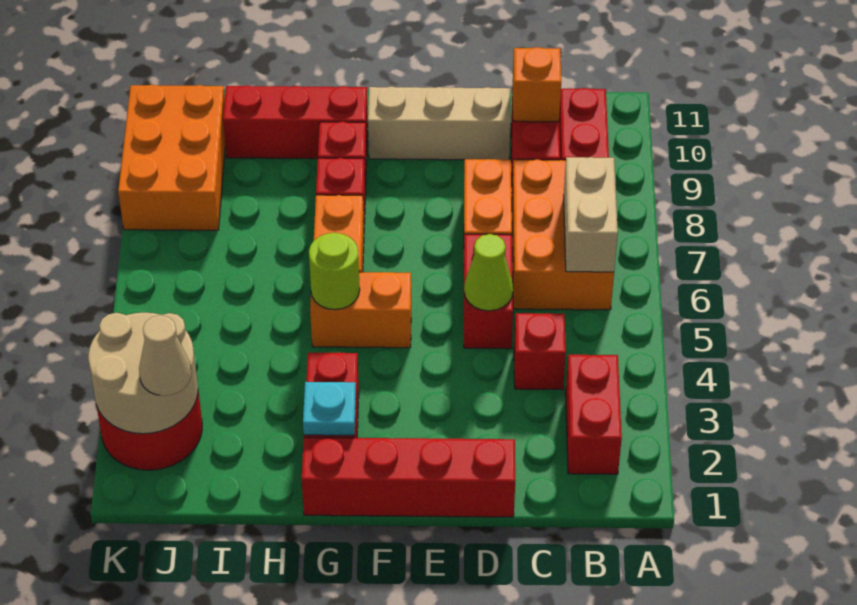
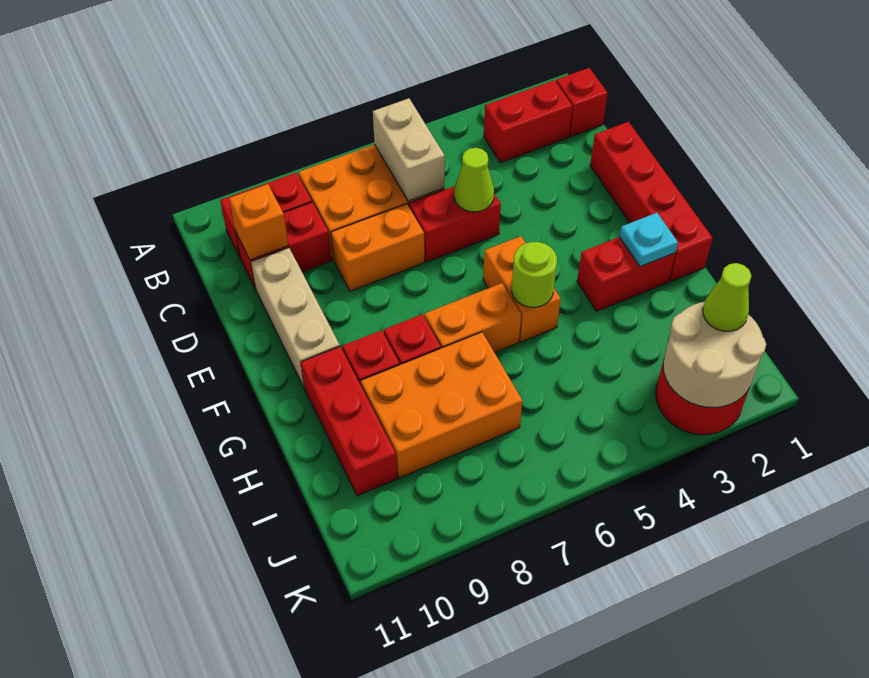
tan brick B6:B7 level 2 -> tan brick B6:C6 level 2
red brick C4 level 1 -> red brick B1 level 1
tan cone J2 level 3 -> lime cone J2 level 3
orange brick J8:K10 level 1 -> orange brick H7:I9 level 1

